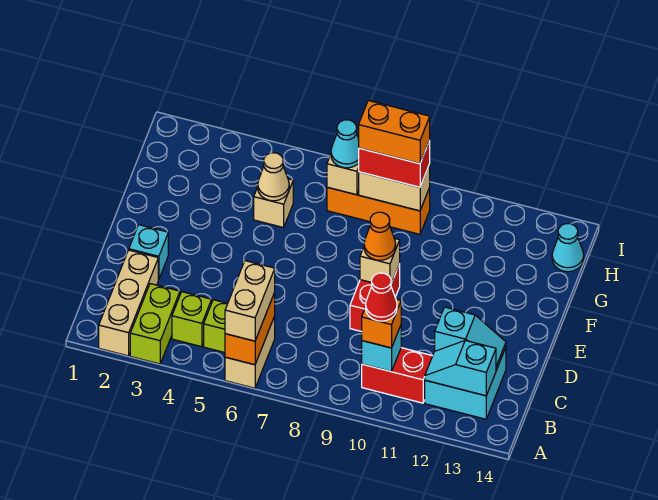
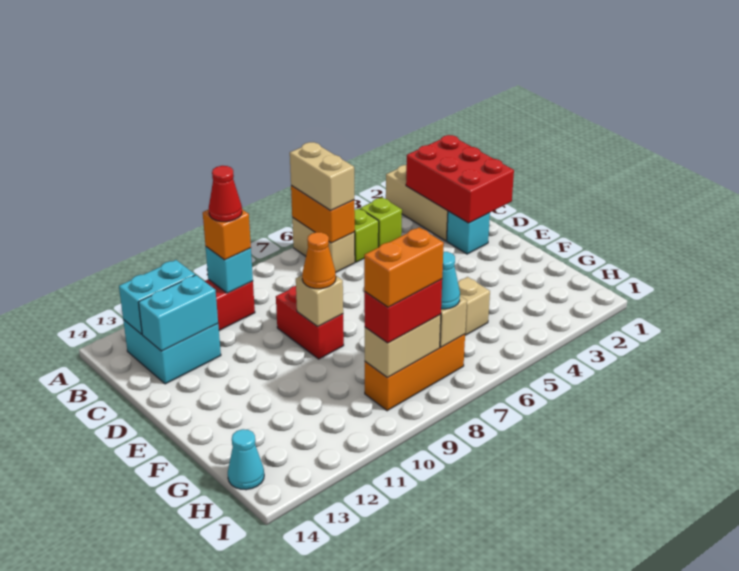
lime brick A3:B3 level 1 -> none
none -> red brick B1:D2 level 2
cyan slope B12:B13 level 2 top 13 -> cyan brick B12:B13 level 2
cyan slope C12:C13 level 2 top 12 -> cyan brick C12:C13 level 2
tan cone G5 level 2 -> none

